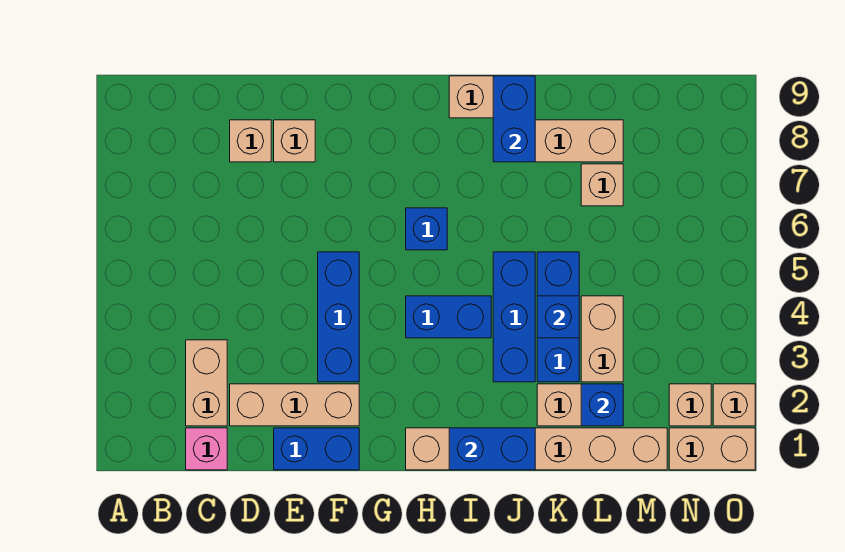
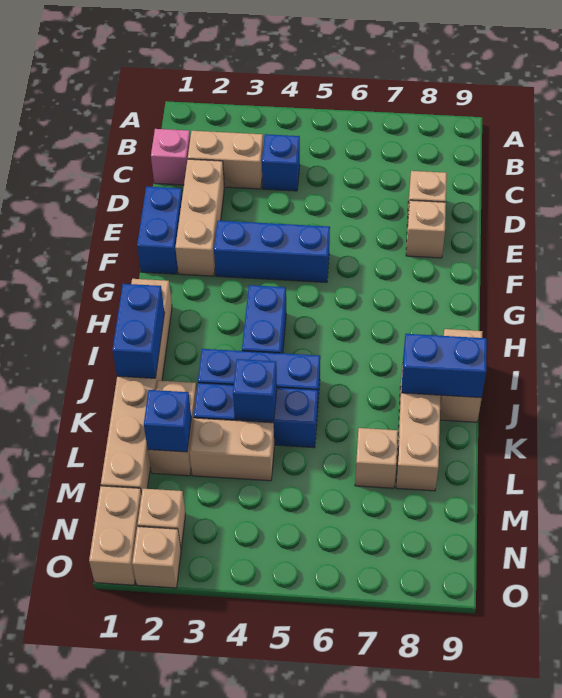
blue brick H6 level 1 -> blue brick C4 level 1

